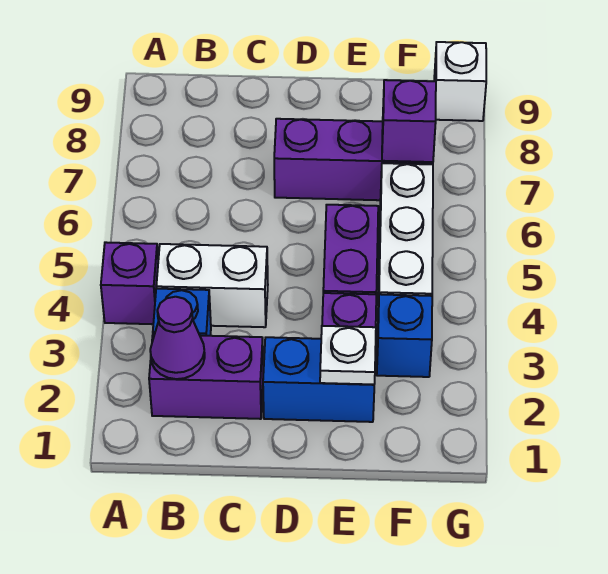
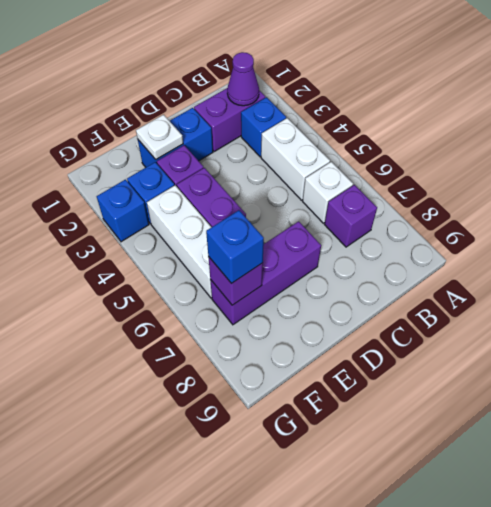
purple brick A4 level 1 -> purple brick B7 level 1
white brick B4:C4 level 1 -> white brick B4:B5 level 1
none -> blue brick F7 level 3
none -> blue brick G3 level 1
white brick G9 level 1 -> white brick B6 level 1

